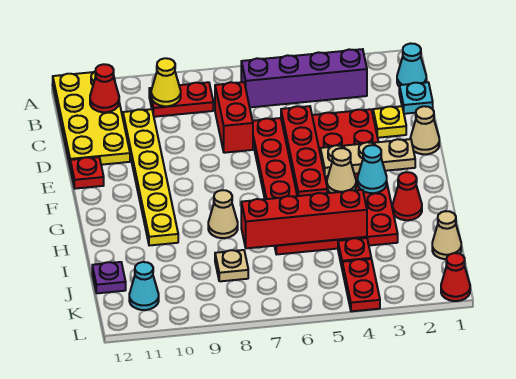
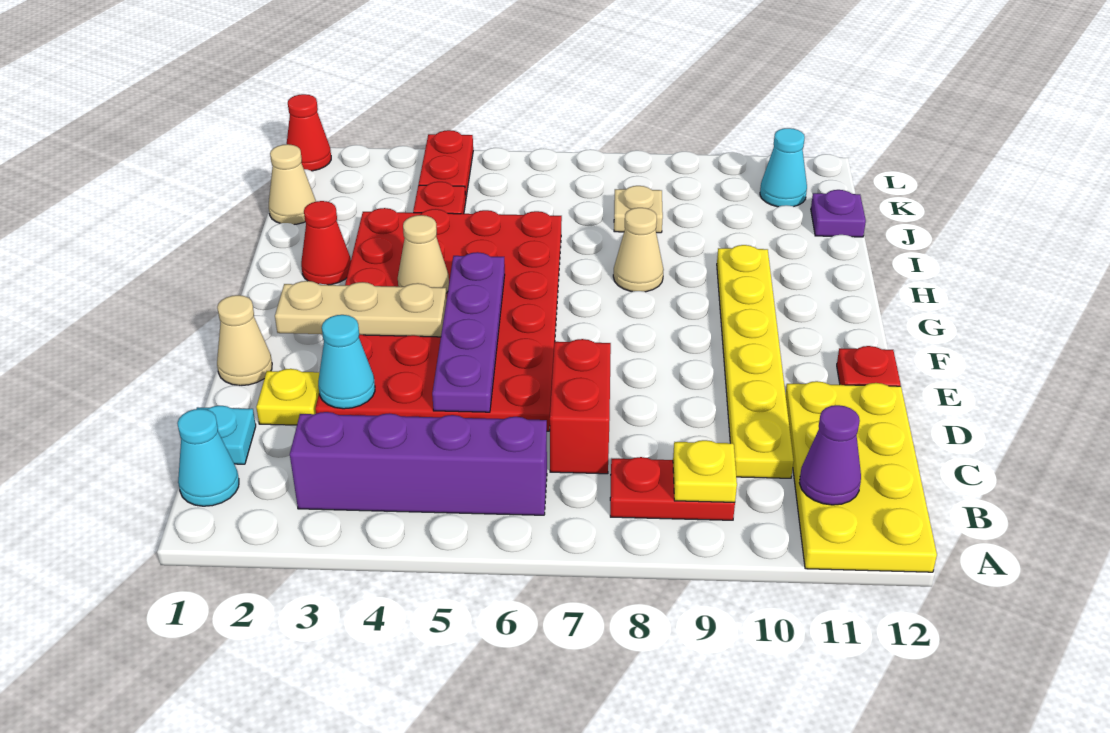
yellow cone B9 level 2 -> yellow plate B9 level 2
red cone B11 level 2 -> purple cone B11 level 2
red plate D5:G5 level 2 -> purple plate D5:G5 level 2
cyan cone G3 level 2 -> cyan cone D3 level 2
red brick I4:I7 level 2 -> none

